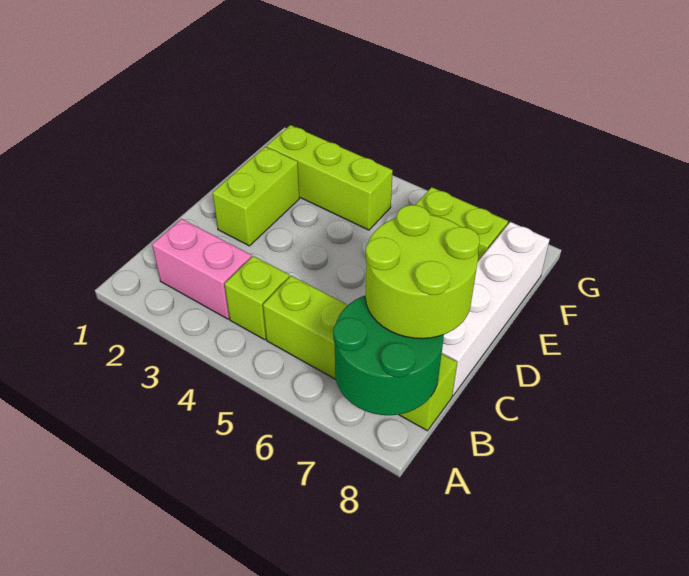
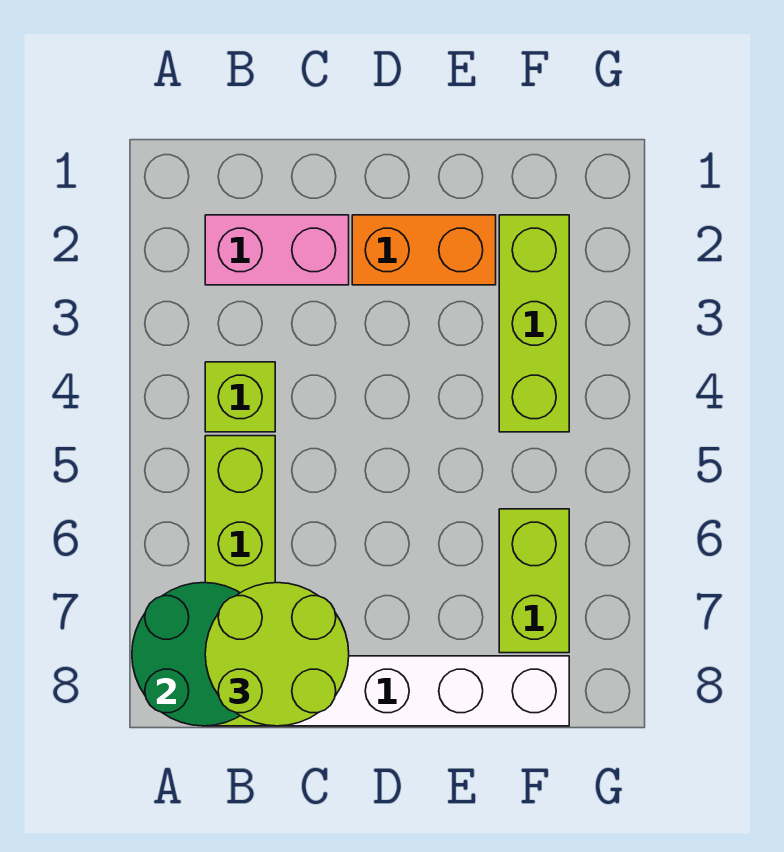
pink brick B2:B3 level 1 -> pink brick B2:C2 level 1
lime brick D2:E2 level 1 -> orange brick D2:E2 level 1

